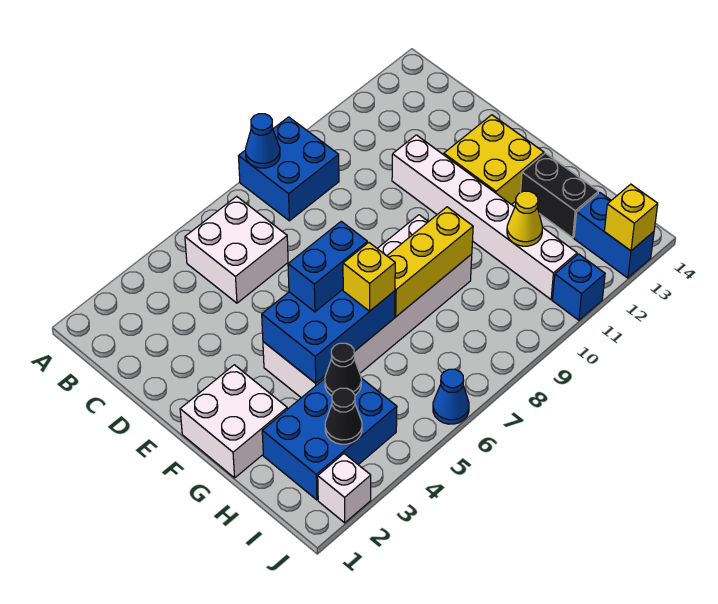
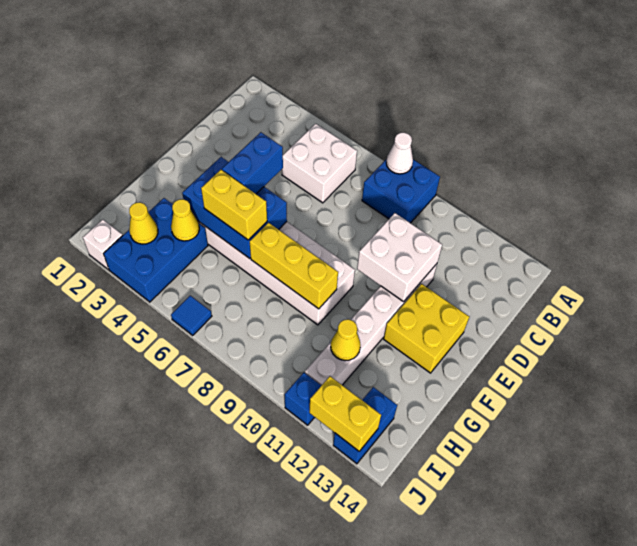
blue cone A8 level 2 -> white cone A8 level 2
white brick F1:G2 level 1 -> white brick D10:E11 level 2
blue brick F5:F6 level 3 -> blue brick E5:F5 level 3
yellow brick G6 level 3 -> yellow brick G5:G6 level 3
black brick G13:H13 level 1 -> none
blue brick H2:I4 level 1 -> blue brick H3:J4 level 1
black cone H4 level 2 -> yellow cone H4 level 2
black cone I3 level 2 -> yellow cone I3 level 2
blue cone J6 level 1 -> blue tile J6 level 1
yellow brick J13 level 2 -> yellow brick J12:J13 level 2

